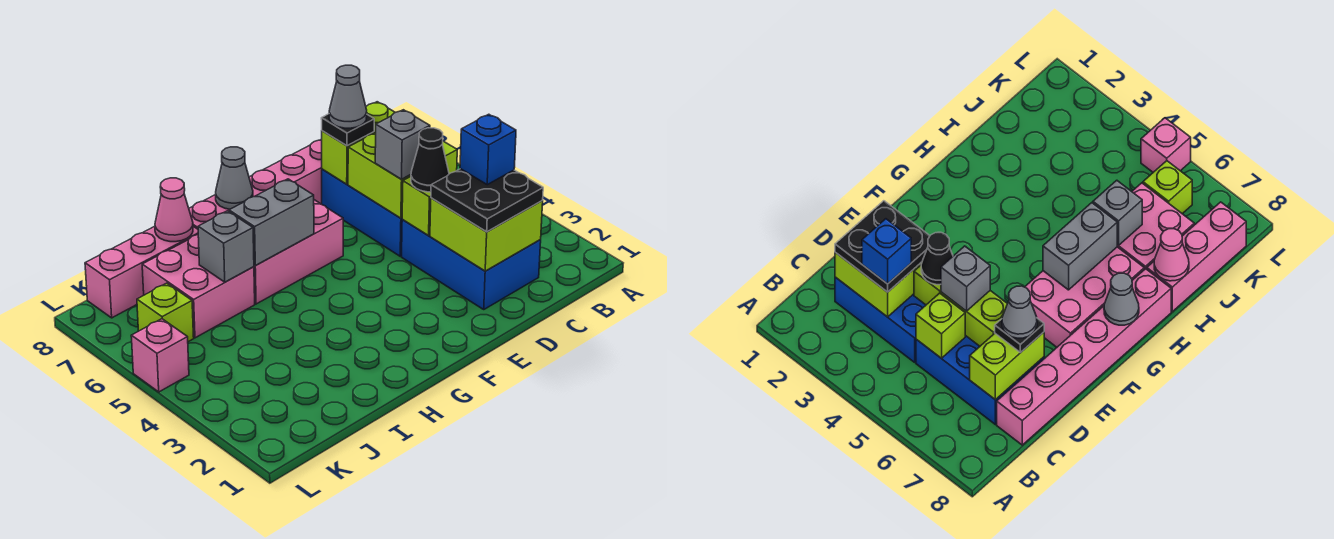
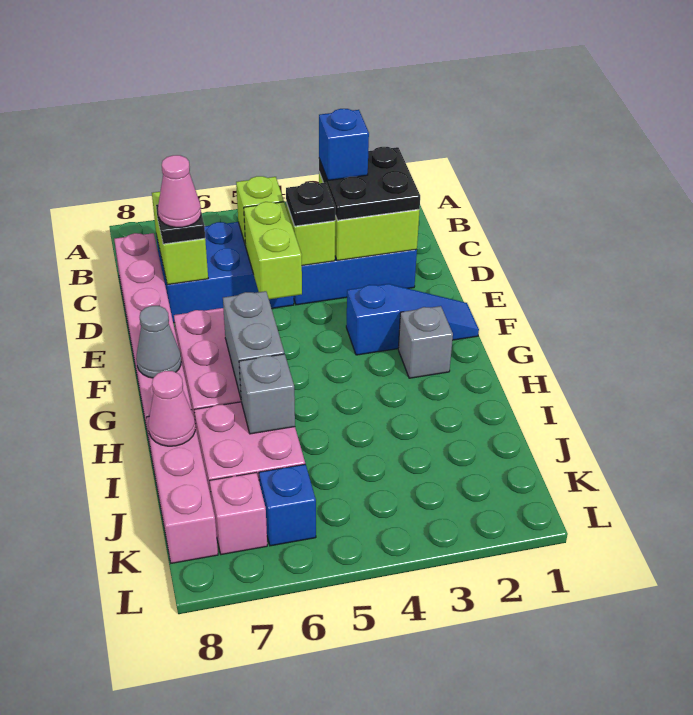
black cone D4 level 3 -> black plate D4 level 3
lime brick D5:D6 level 2 -> lime brick D5:E5 level 2
grey brick D5 level 3 -> grey brick G2 level 1
grey cone D7 level 4 -> pink cone D7 level 4
none -> blue slope F1:F3 level 1 top 3
lime brick K6 level 1 -> blue brick K6 level 1
pink brick L5 level 1 -> pink brick K7 level 1

